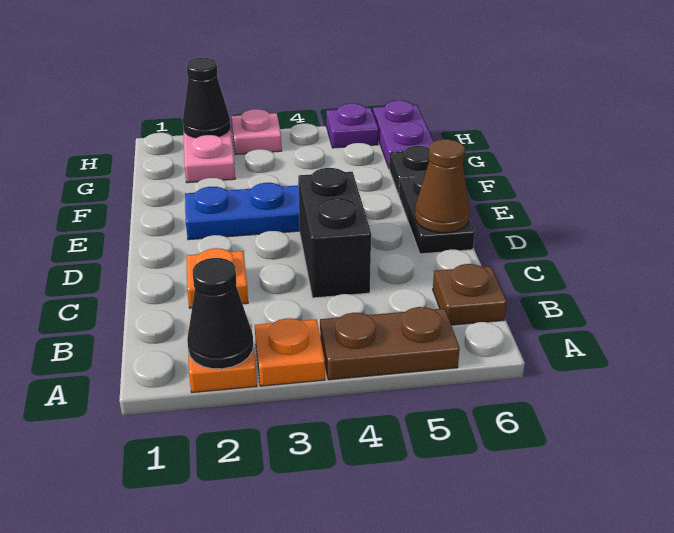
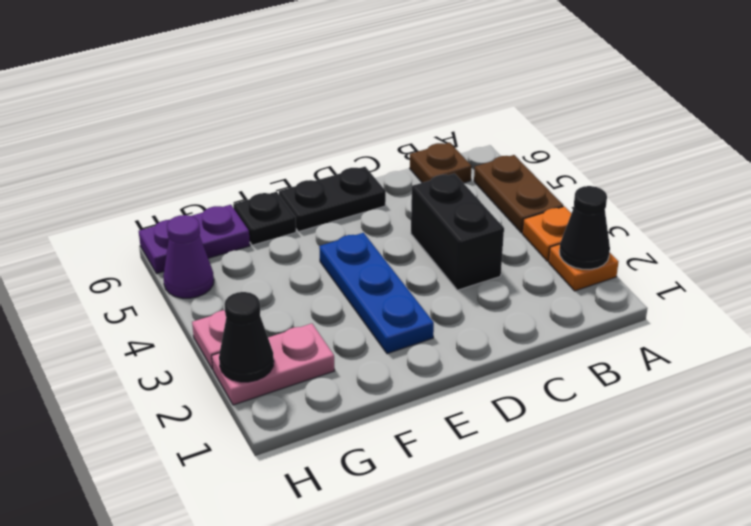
orange plate C2 level 1 -> none
black brick C4:D4 level 1 -> black brick C3:C4 level 1
brown cone D6 level 2 -> none
purple plate H5 level 1 -> purple cone H5 level 1

